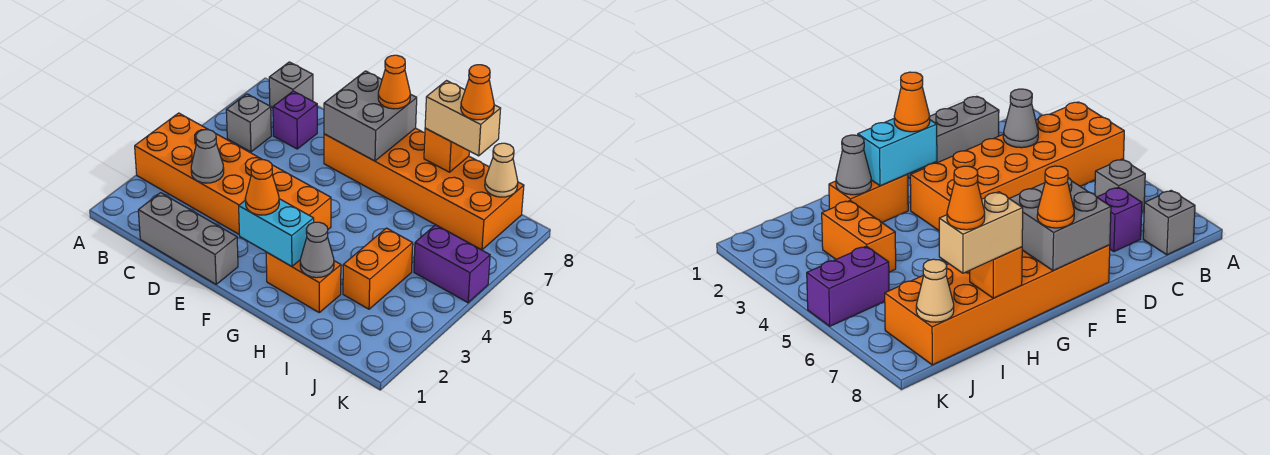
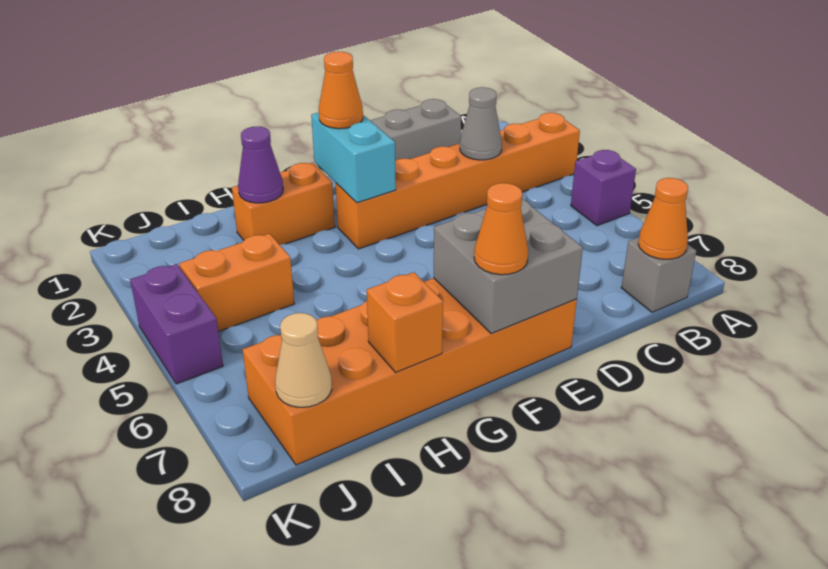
orange brick A3:F4 level 1 -> orange brick A3:F3 level 1
grey brick B6 level 1 -> none
purple brick C7 level 1 -> purple brick A5 level 1
cyan brick F2:G2 level 2 -> cyan brick F2:F3 level 2
grey cone H2 level 2 -> purple cone H2 level 2
tan brick H8:I8 level 3 -> none
orange brick I3:I4 level 1 -> orange brick I4:J4 level 1
orange cone I8 level 4 -> orange cone B8 level 2
purple brick J5:K5 level 1 -> purple brick K4:K5 level 1

